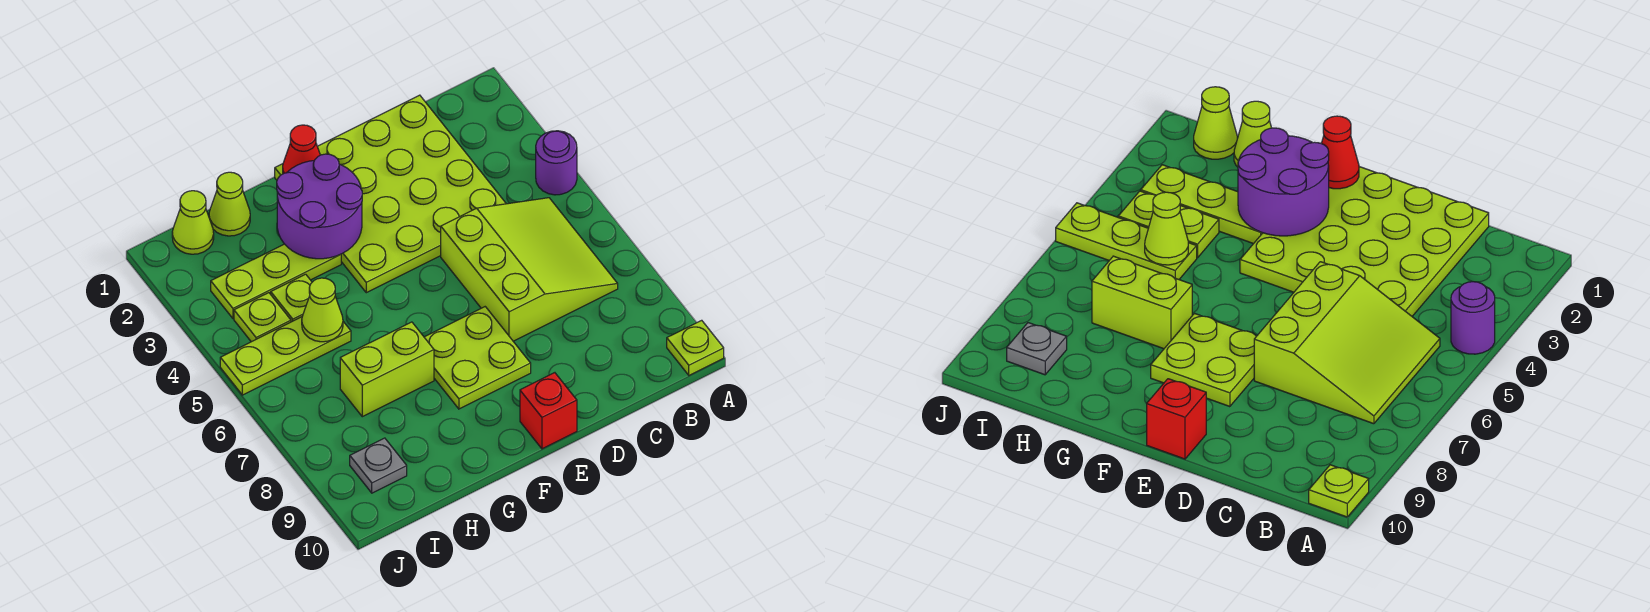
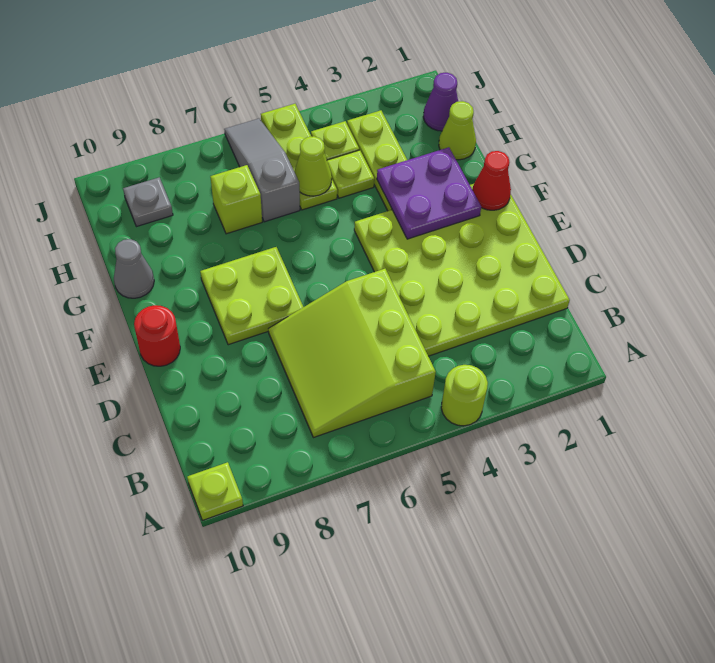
purple round brick A4 level 1 -> lime round brick A4 level 1
lime slope B5:D7 level 1 top D -> lime slope B5:D7 level 1 top 5
red brick E10 level 1 -> red round brick E10 level 1
purple round brick F2:G3 level 2 -> purple plate F2:G3 level 2
lime brick G7:H7 level 1 -> lime brick H7 level 1
none -> grey cone G10 level 1
none -> grey slope H6:J6 level 1 top H
lime cone I1 level 1 -> purple cone I1 level 1

